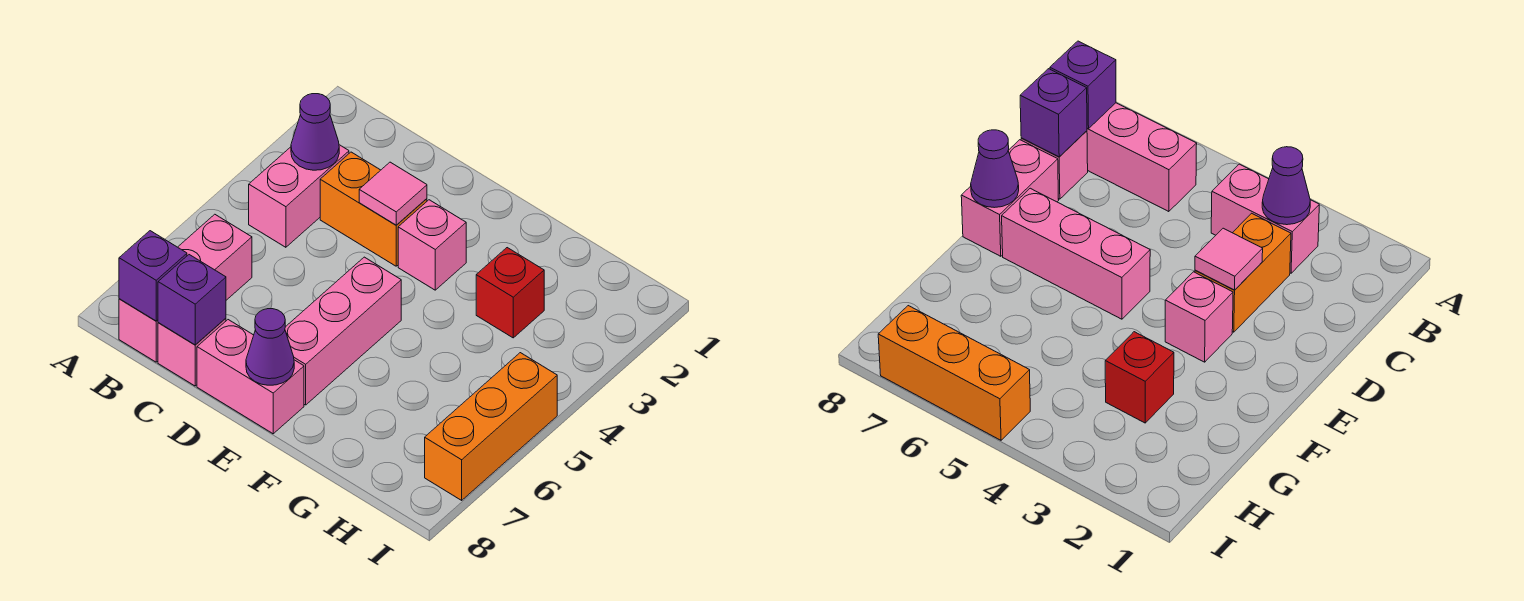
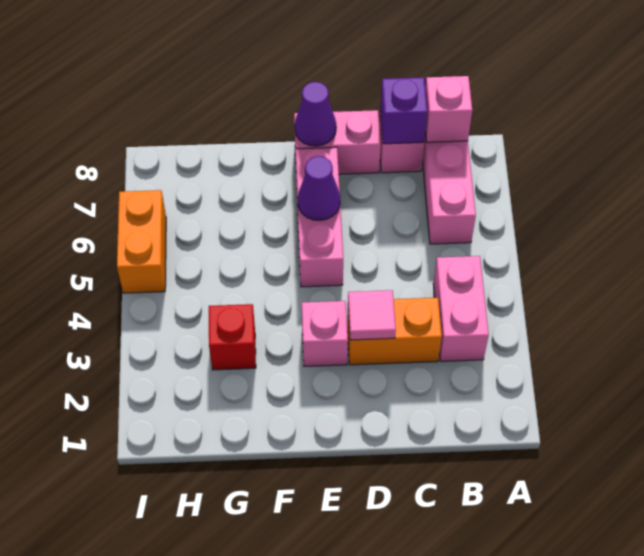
purple cone B3 level 2 -> purple cone E6 level 2
purple brick B8 level 2 -> pink brick B8 level 2
orange brick I5:I7 level 1 -> orange brick I5:I6 level 1

